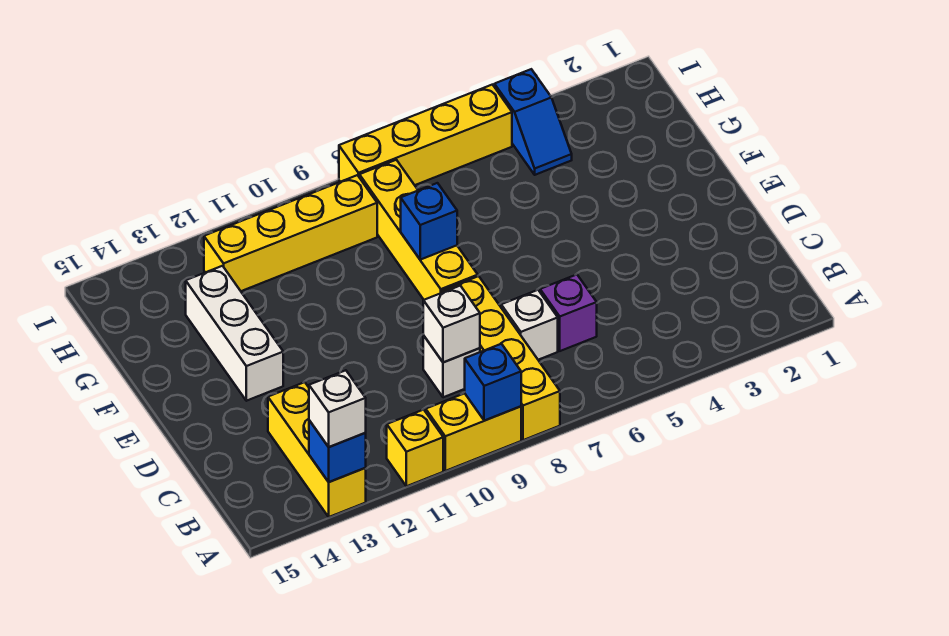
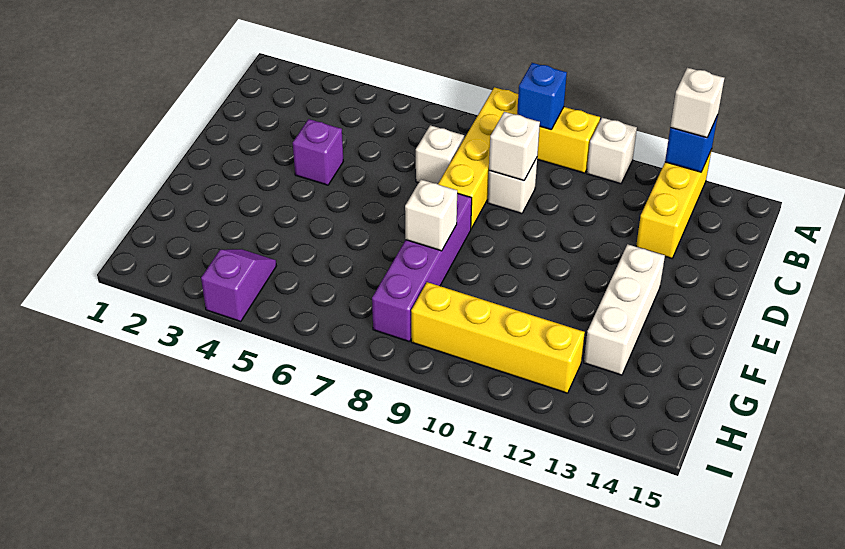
yellow brick A11 level 1 -> white brick A11 level 1
purple brick C6 level 1 -> purple brick D4 level 1
yellow brick E8:H8 level 1 -> purple brick E8:H8 level 1
blue brick F8 level 2 -> white brick F8 level 2
blue slope H4:I4 level 1 top I -> purple slope H4:I4 level 1 top I
yellow brick I5:I8 level 1 -> none

